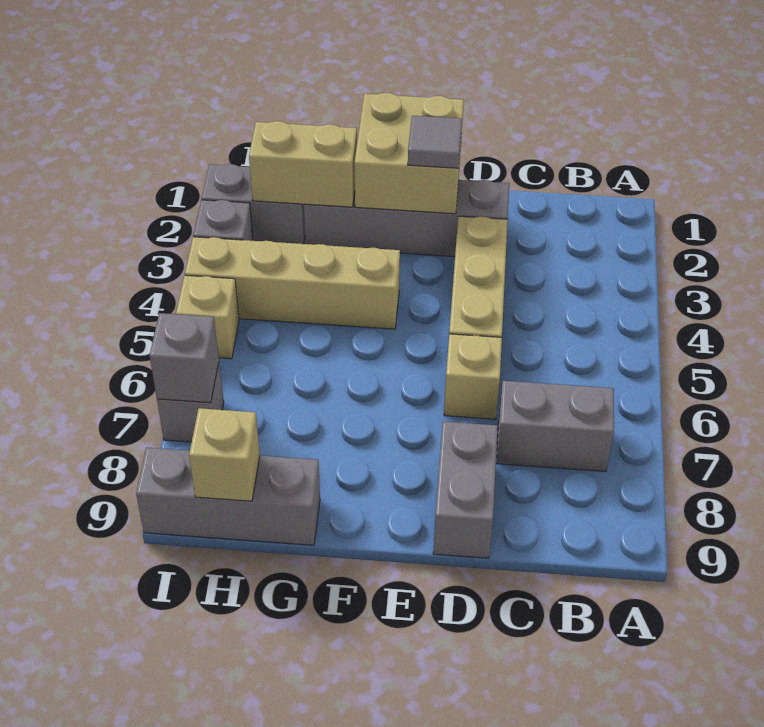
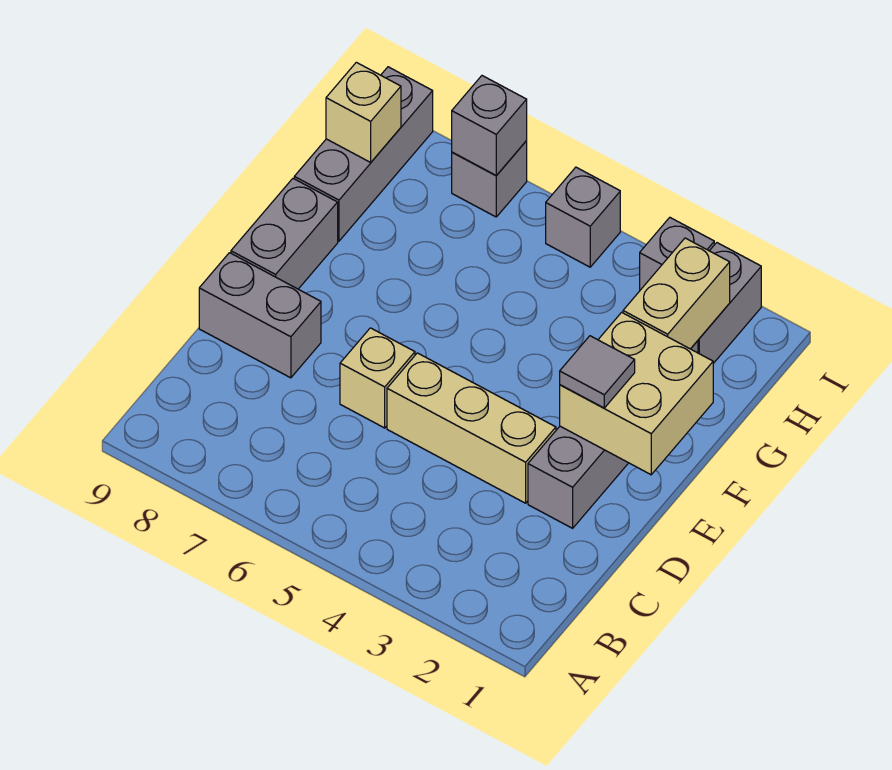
grey brick B7:C7 level 1 -> grey brick E9:F9 level 1
tan brick F4:I4 level 1 -> none
tan brick I5 level 1 -> grey brick I5 level 1

